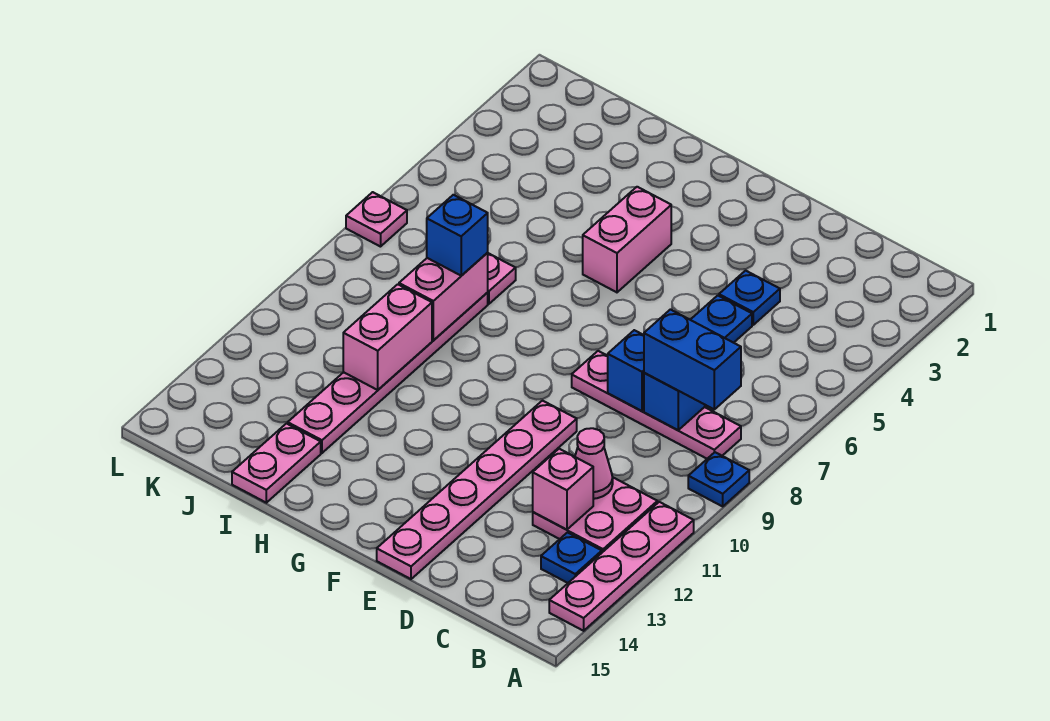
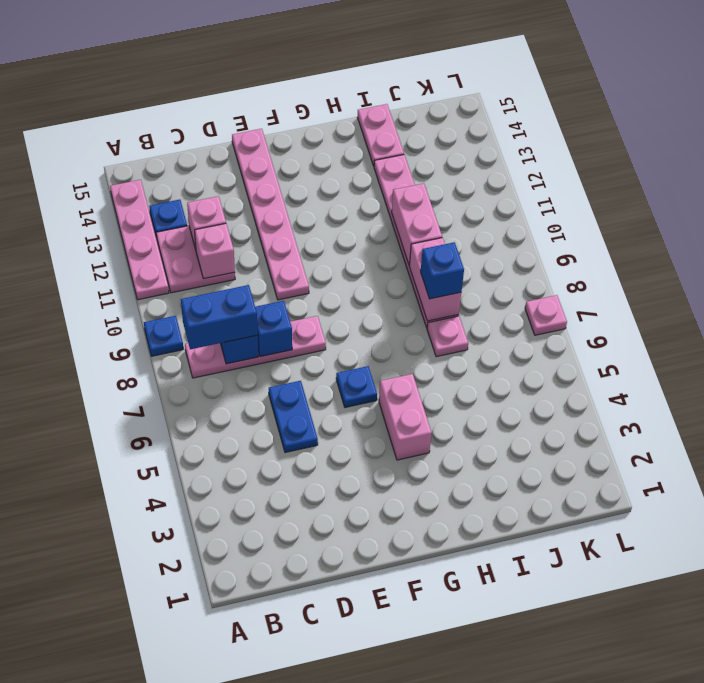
pink cone C11 level 2 -> pink brick C11 level 2
blue plate D4 level 1 -> blue plate F6 level 1

